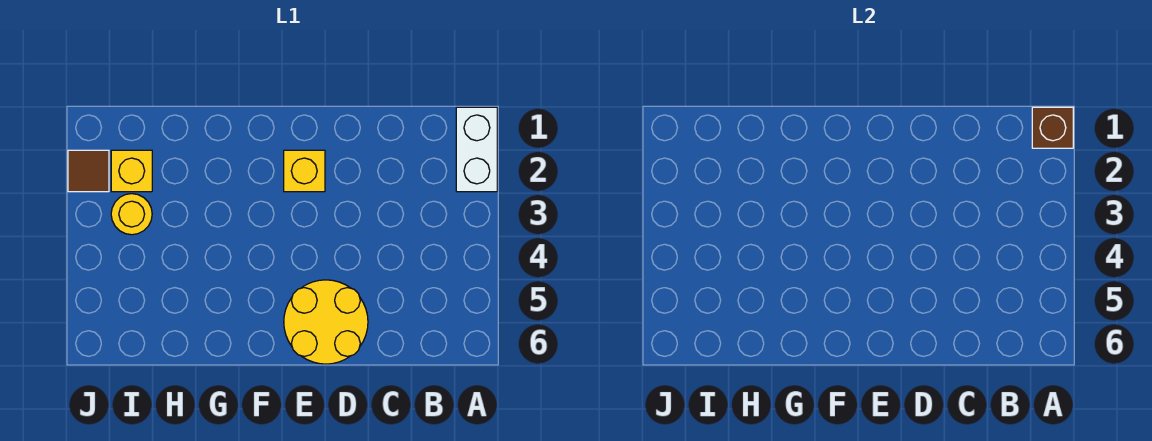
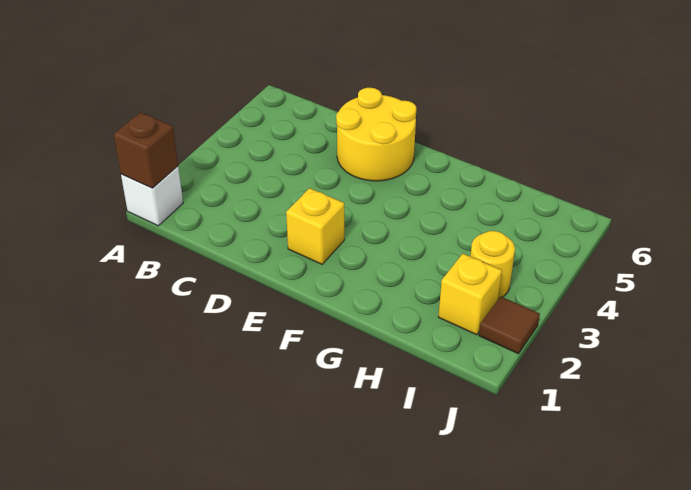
white brick A1:A2 level 1 -> white brick A1 level 1

